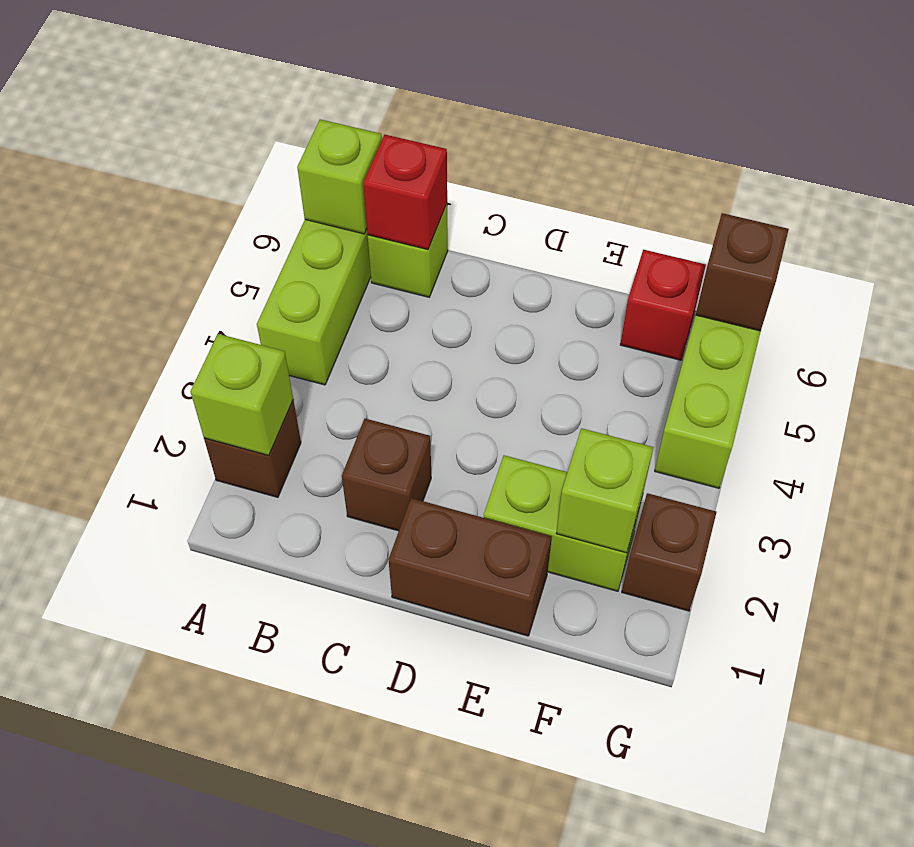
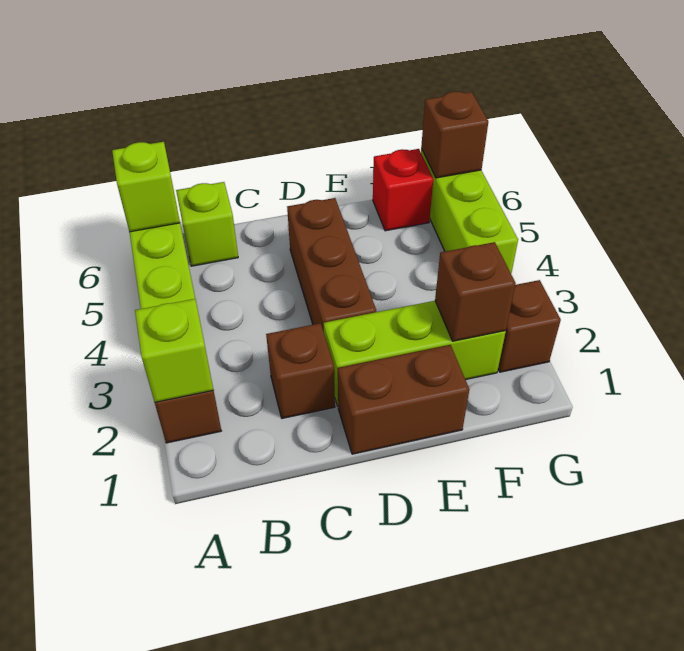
red brick B6 level 2 -> none
none -> brown brick D3:D5 level 1
lime brick E2:F2 level 1 -> lime brick D2:F2 level 1
lime brick F2 level 2 -> brown brick F2 level 2

